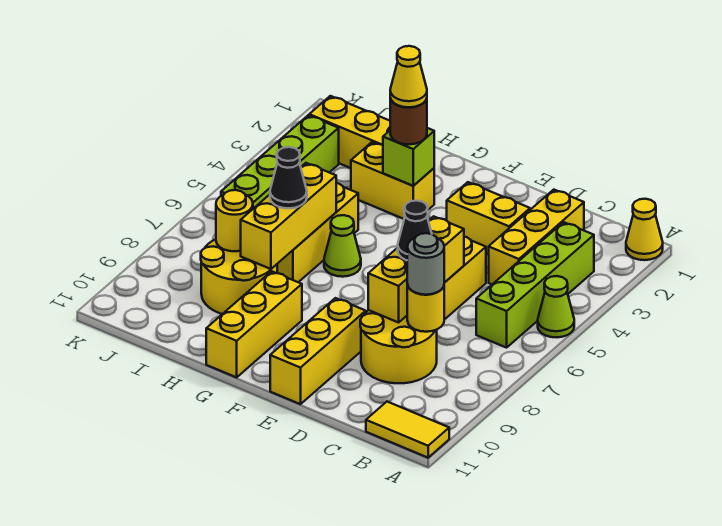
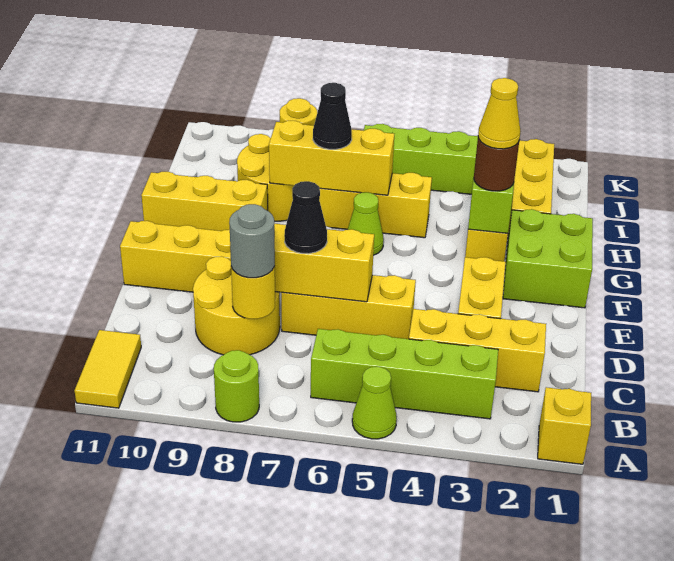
yellow cone A1 level 1 -> yellow brick A1 level 1
none -> lime round brick A8 level 1
none -> lime brick F1:G2 level 1

